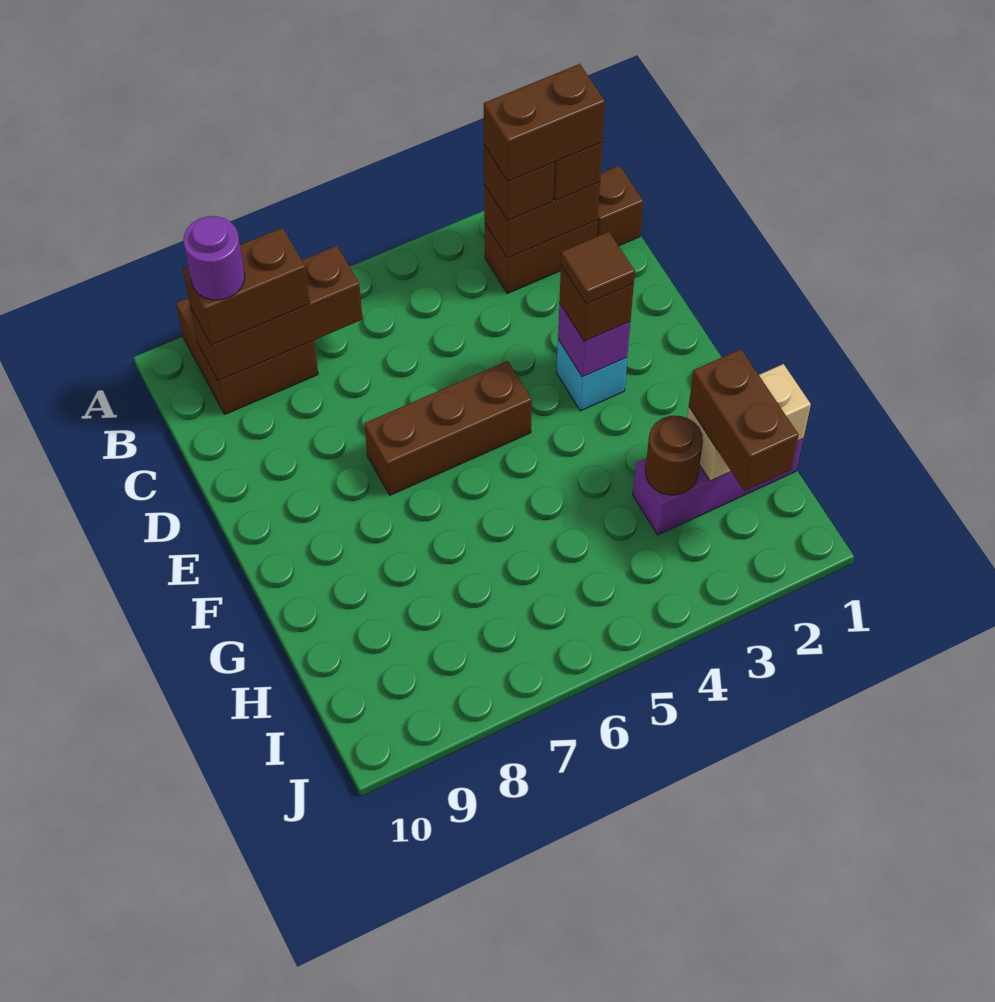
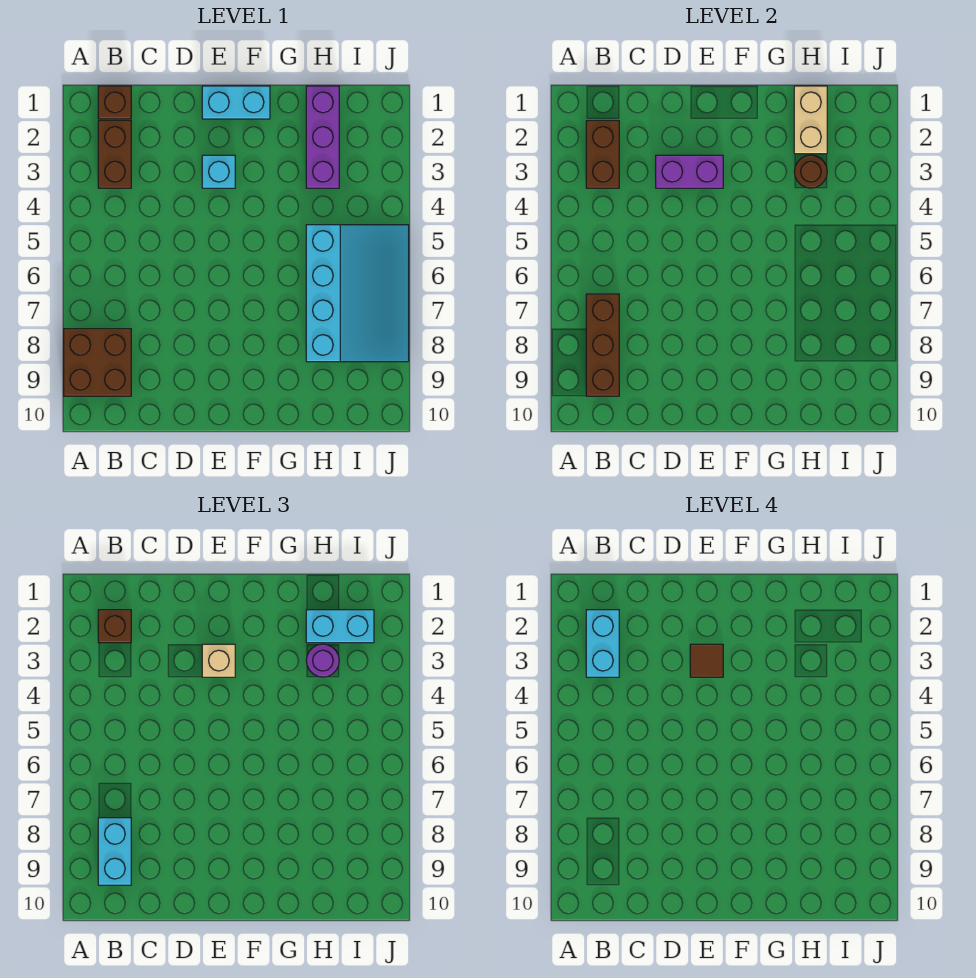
brown brick B2:B3 level 4 -> cyan brick B2:B3 level 4
brown brick B3 level 3 -> none
brown brick B8:B9 level 3 -> cyan brick B8:B9 level 3
purple round brick B9 level 4 -> purple round brick H3 level 3
none -> cyan brick E1:F1 level 1
purple brick E3 level 2 -> purple brick D3:E3 level 2
brown brick E3 level 3 -> tan brick E3 level 3
brown brick E5:E7 level 1 -> none
brown brick H2:I2 level 3 -> cyan brick H2:I2 level 3
none -> cyan slope H5:J8 level 1 top H

